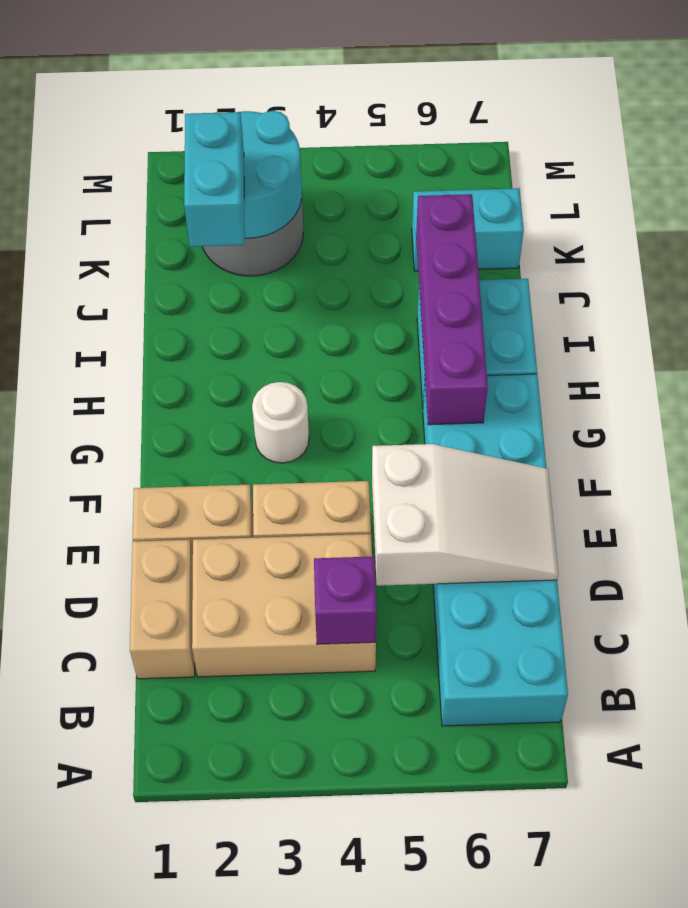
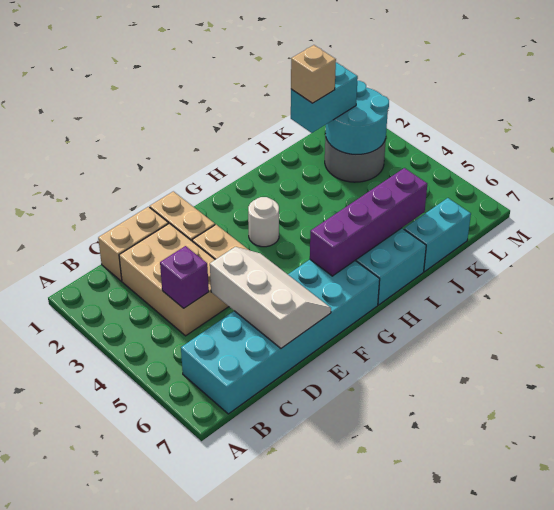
white slope D5:E7 level 2 top 5 -> white slope D5:E7 level 2 top D
none -> tan brick J2 level 4
cyan brick K6:K7 level 1 -> cyan brick J7:K7 level 1

